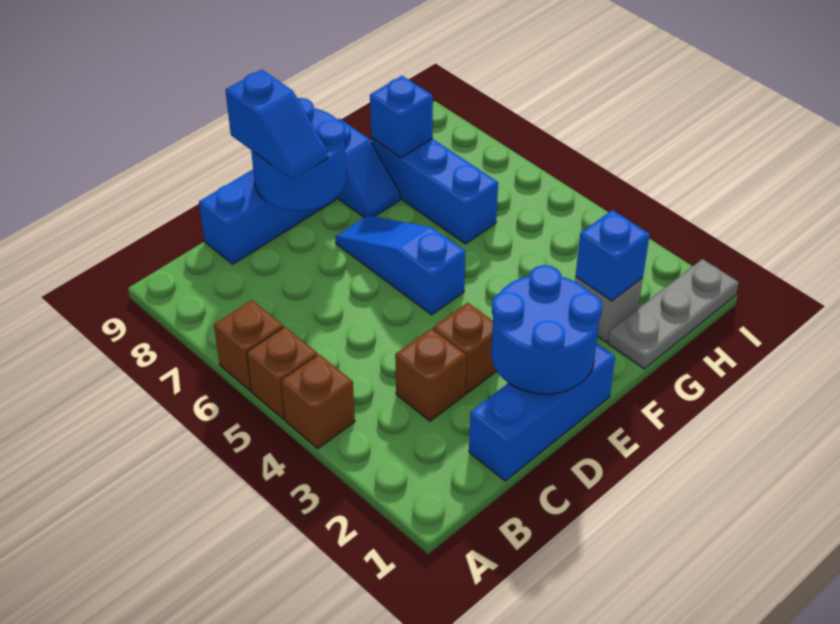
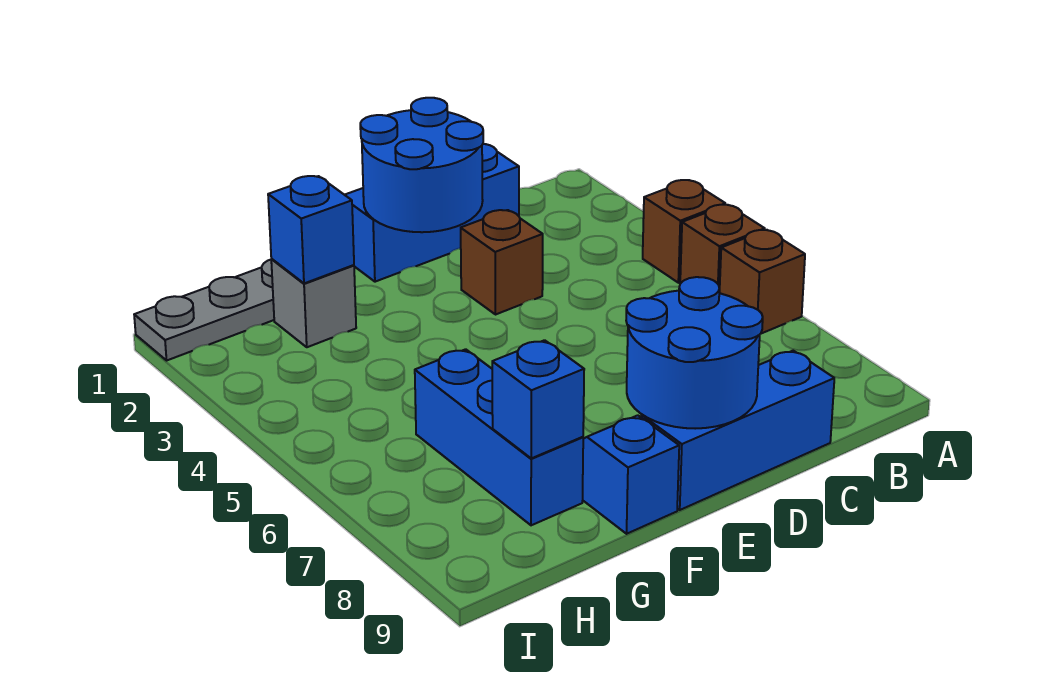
brown brick C3 level 1 -> none
blue slope D8:D9 level 3 top 9 -> none
blue slope E5:E7 level 1 top 5 -> none

